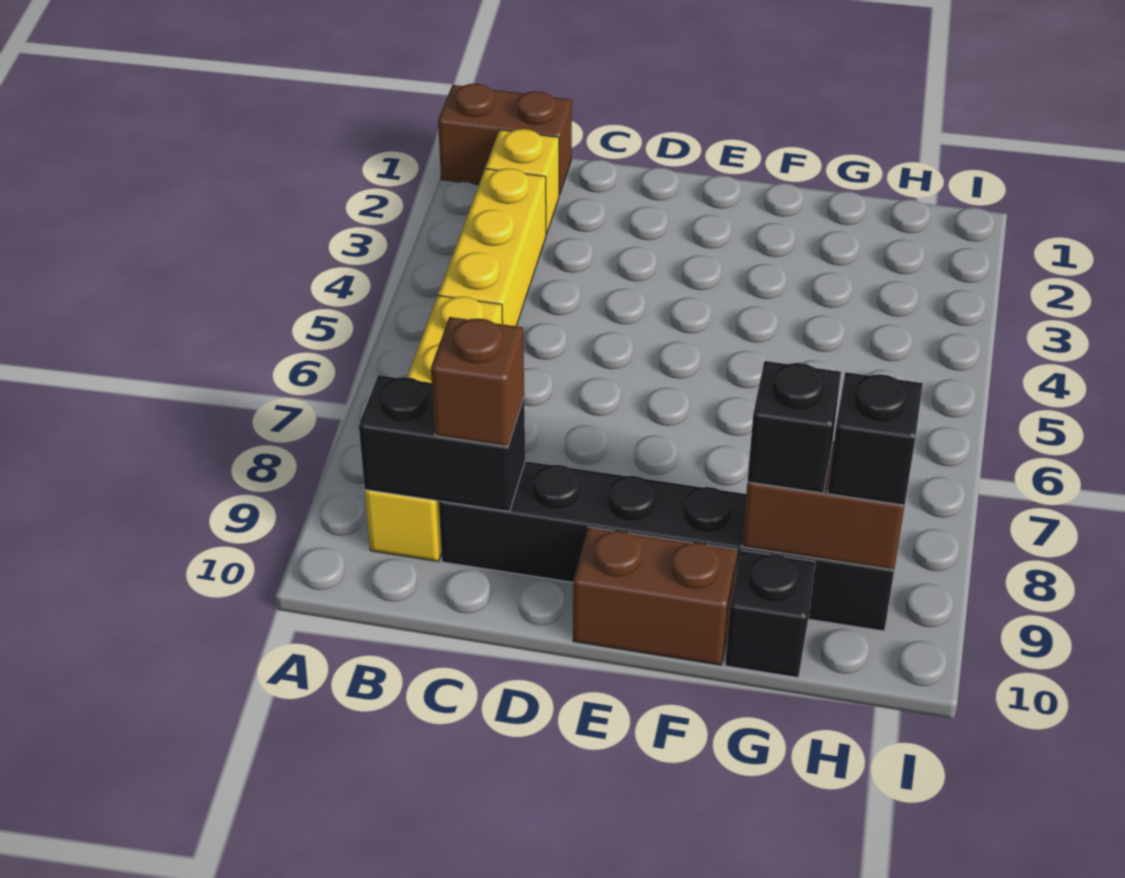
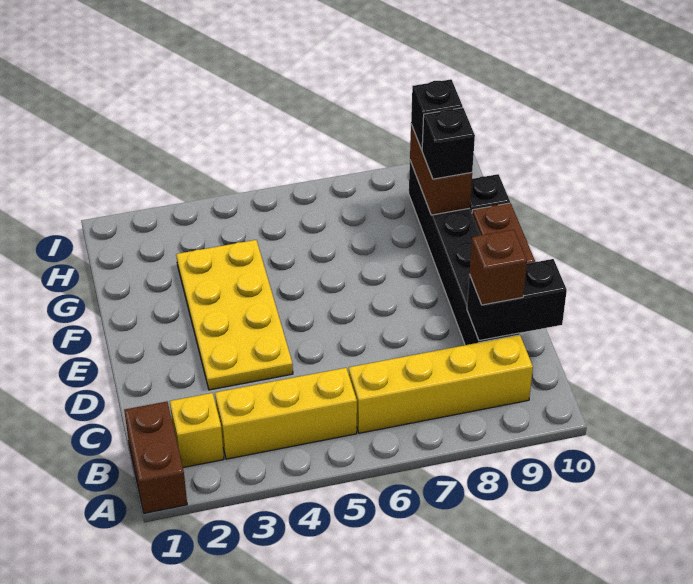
black brick B9:C9 level 2 -> black brick C9:C10 level 2
none -> yellow plate D3:G4 level 1

